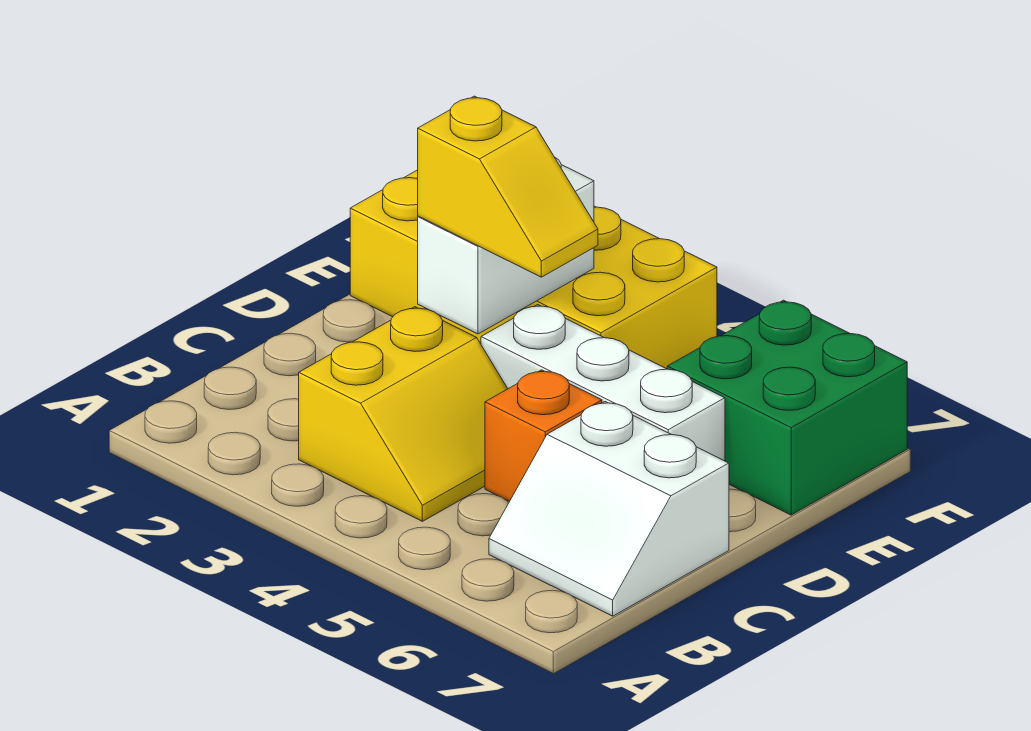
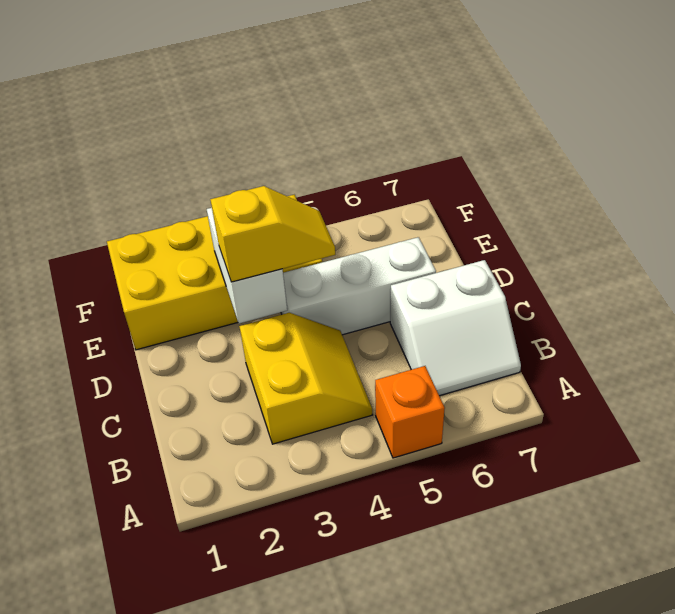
orange brick C5 level 1 -> orange brick A5 level 1
green brick E6:F7 level 1 -> none

